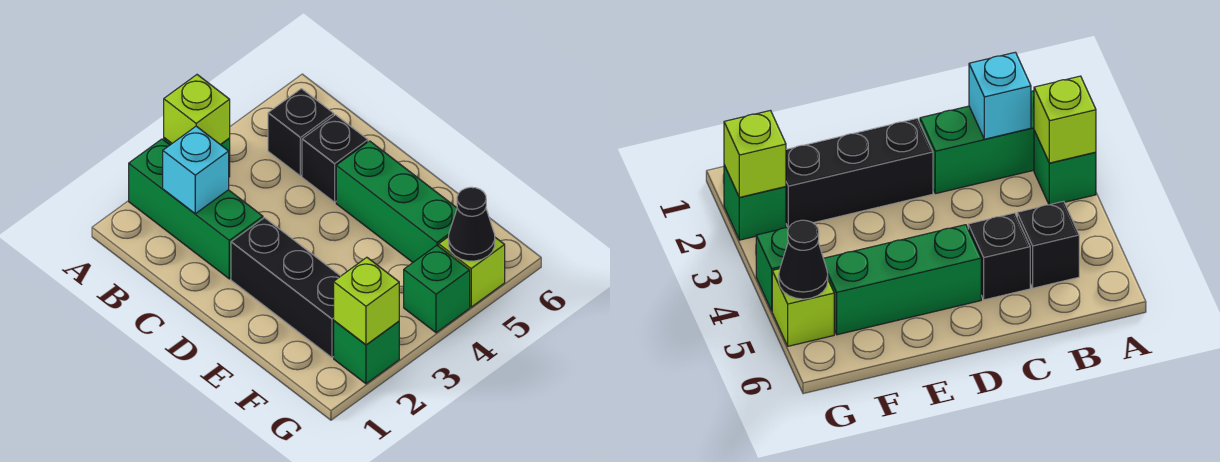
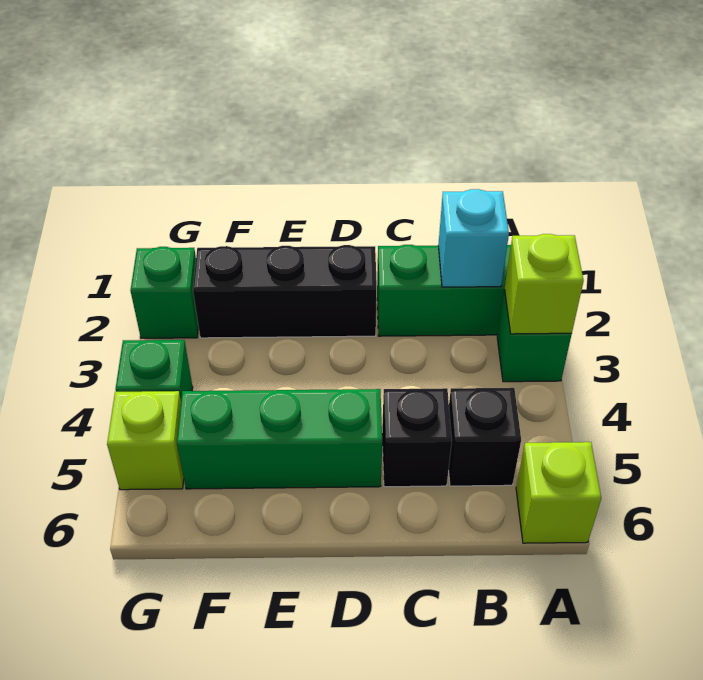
lime brick G2 level 2 -> lime brick A6 level 1
black cone G5 level 2 -> none

